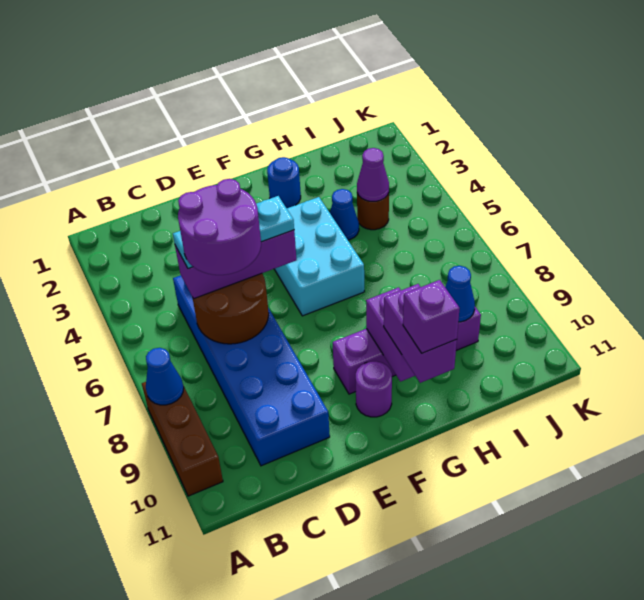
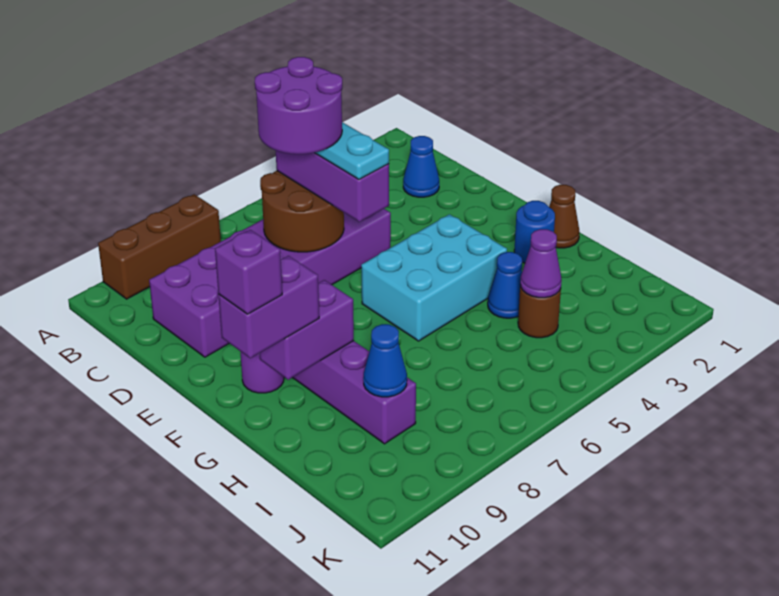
blue cone A8 level 2 -> blue cone C2 level 1
blue brick C5:D10 level 1 -> purple brick C5:D10 level 1
none -> brown cone G1 level 1

